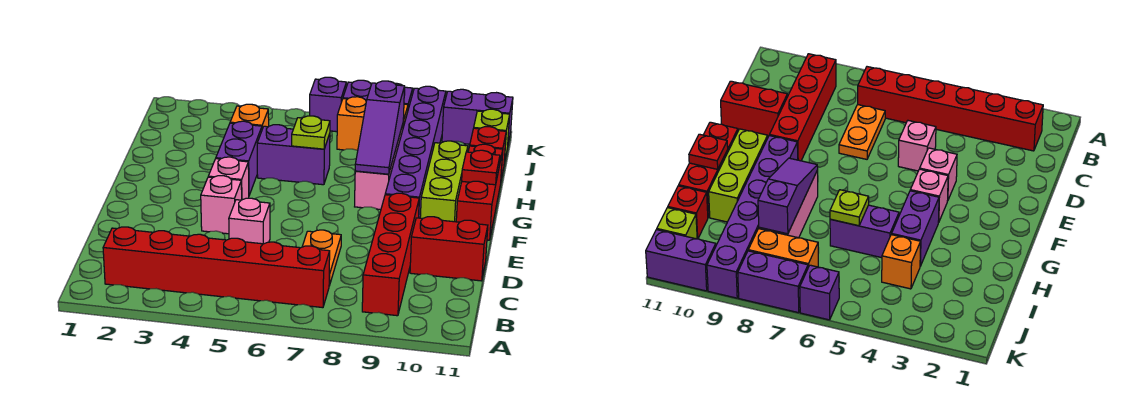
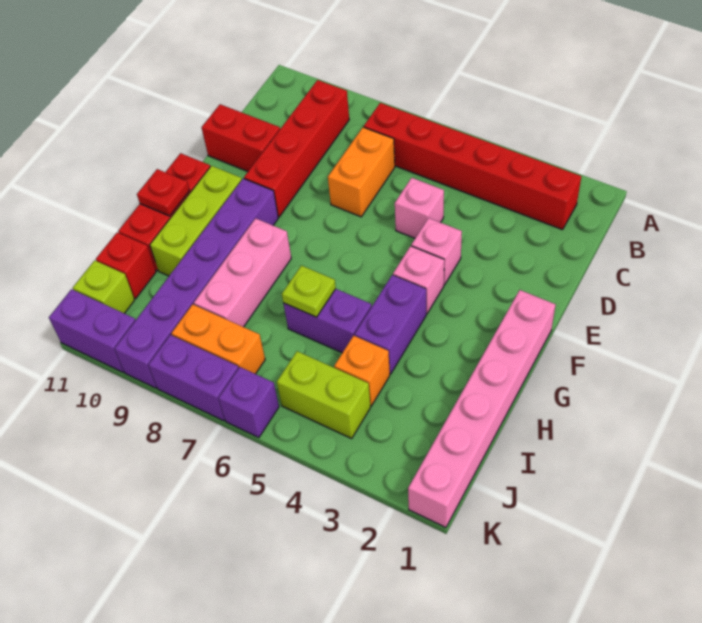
orange plate C7:D7 level 1 -> orange brick C7:D7 level 1
none -> pink brick F1:K1 level 1
purple slope G8:I8 level 2 top I -> none
none -> lime brick J4:J5 level 1

